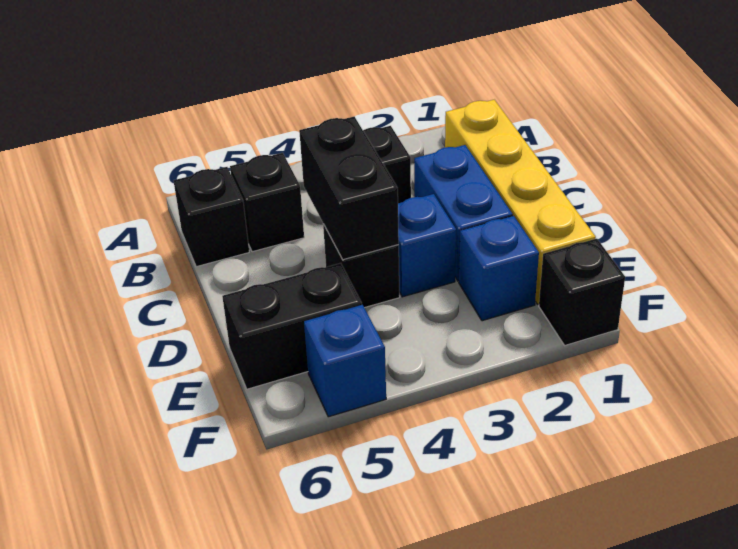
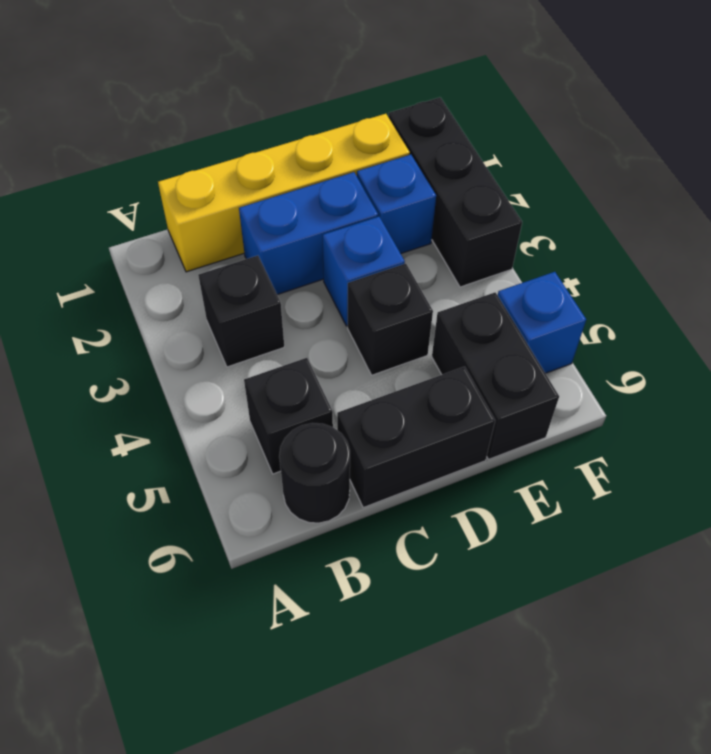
black brick B6 level 1 -> black round brick B6 level 1
black brick C4:D4 level 2 -> black brick C6:D6 level 1
black brick F1 level 1 -> black brick F1:F3 level 1

